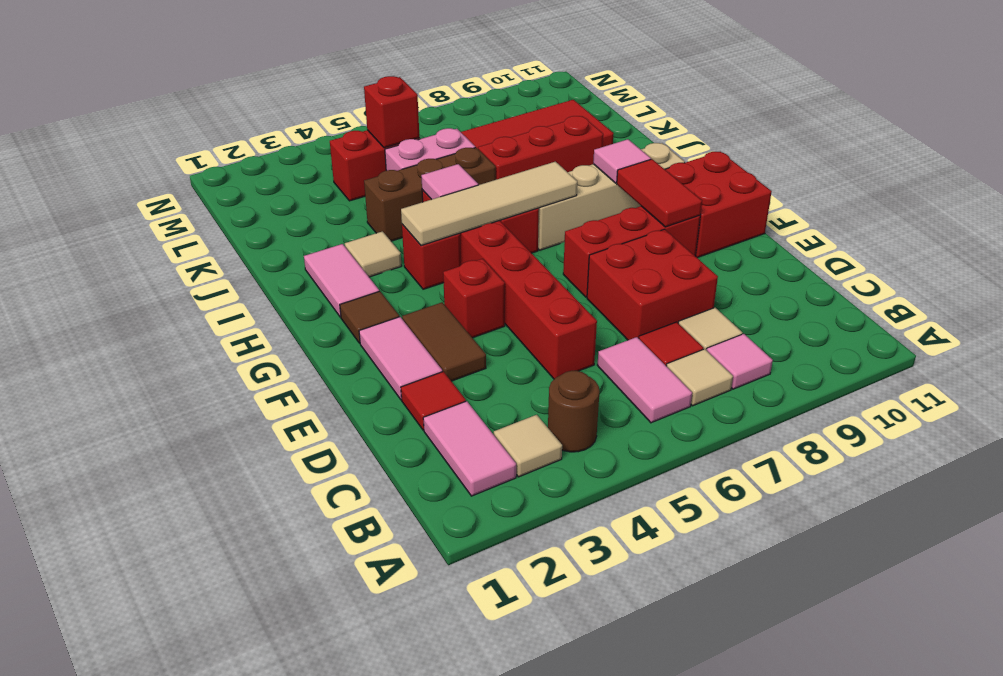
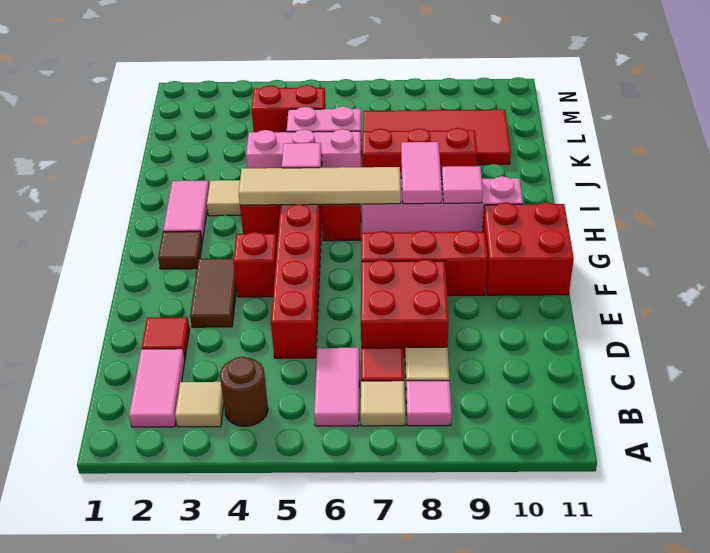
pink tile E2:F2 level 1 -> pink tile H8:I8 level 2
red tile F9:G9 level 2 -> none
tan brick H7:H10 level 1 -> pink brick H7:H10 level 1
brown brick J4:J6 level 1 -> pink brick J4:J6 level 1
red brick L5 level 2 -> none

